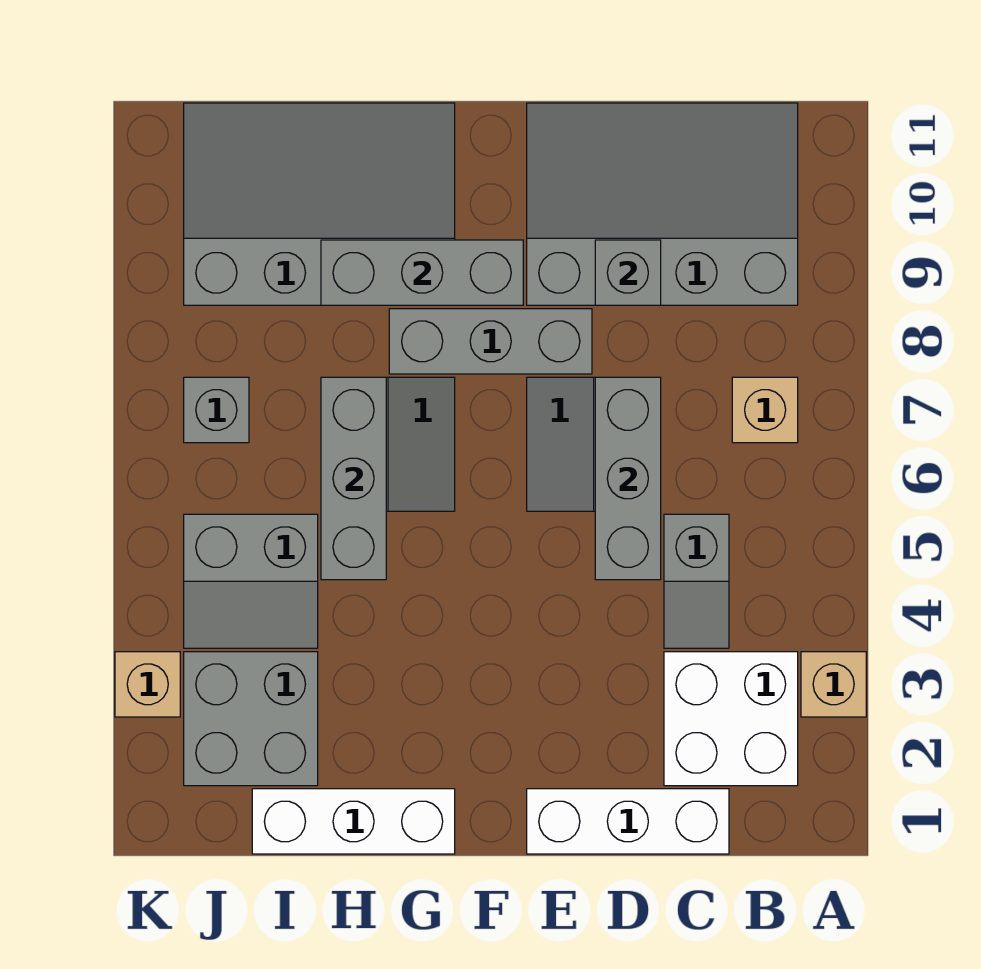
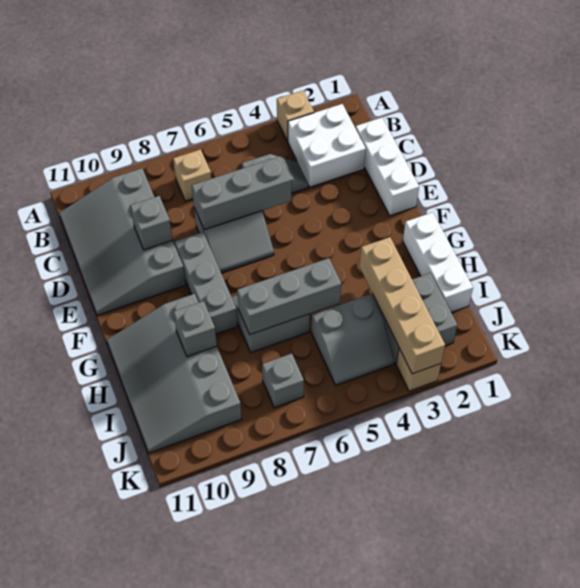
grey brick F9:H9 level 2 -> grey brick H9 level 2
none -> tan brick H3:K3 level 2
grey slope I4:J5 level 1 top 5 -> grey slope I4:J5 level 1 top I

